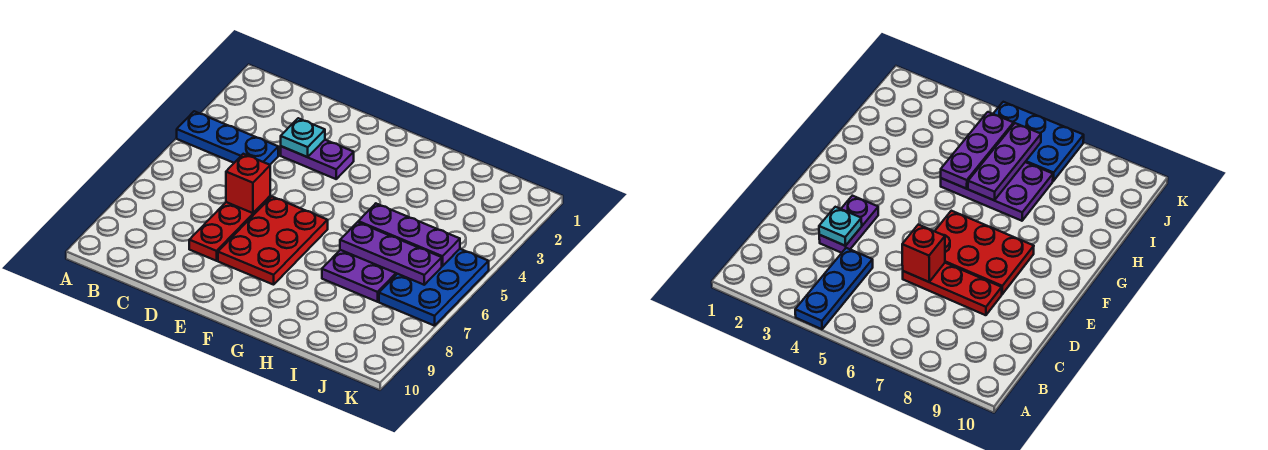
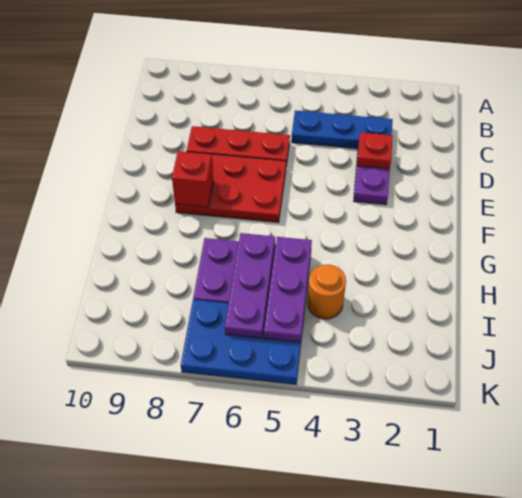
blue plate A4:C4 level 1 -> blue plate C3:C5 level 1
cyan plate D3 level 2 -> red plate D3 level 2
red brick D6 level 2 -> red brick F8 level 2
none -> orange round brick I4 level 1

